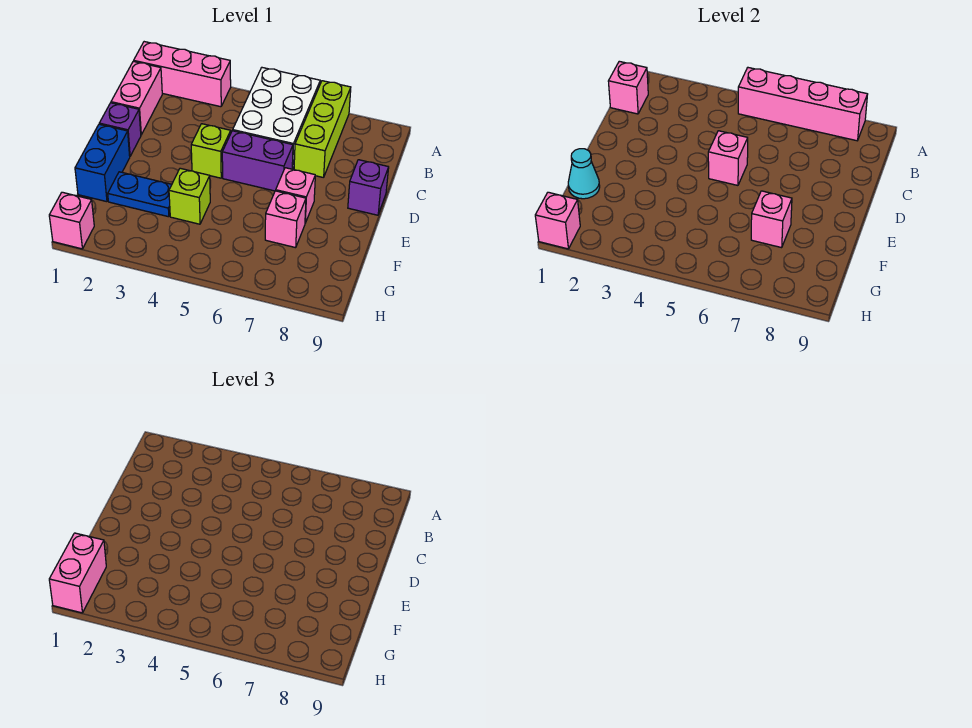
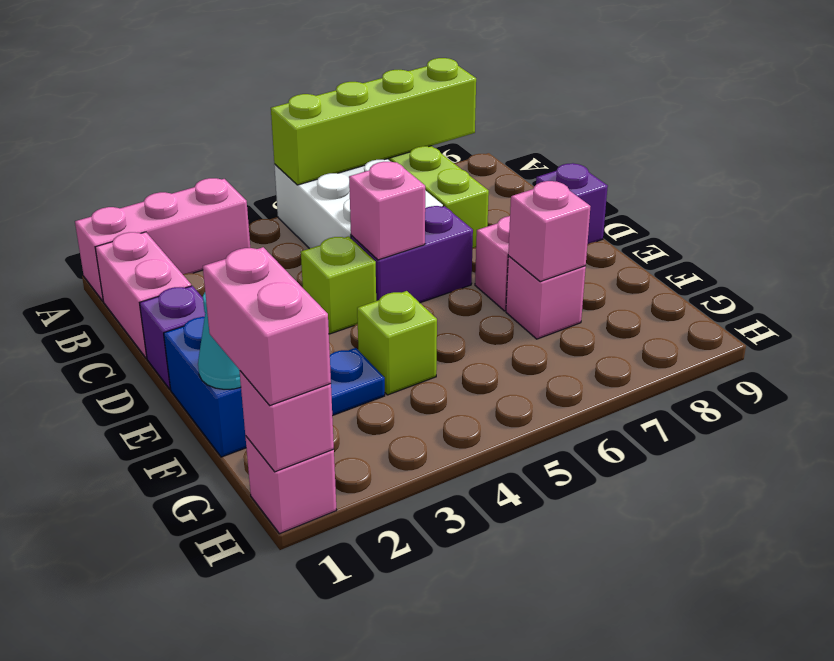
pink brick A5:A8 level 2 -> lime brick A5:A8 level 2
pink brick B1 level 2 -> none

